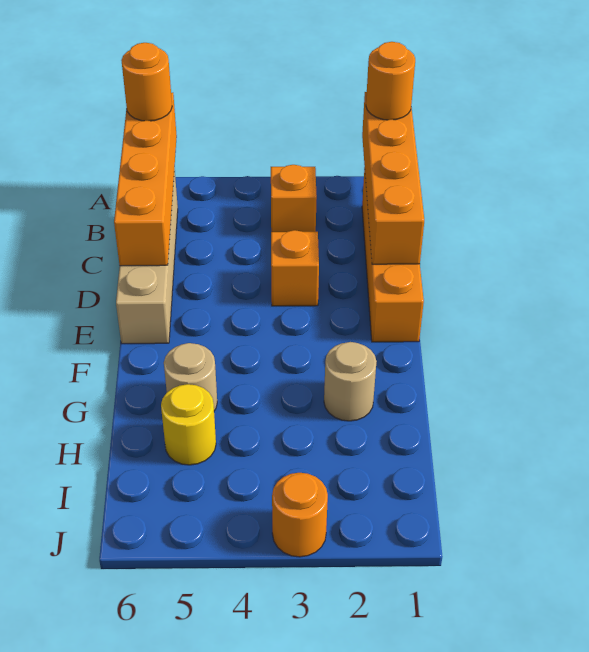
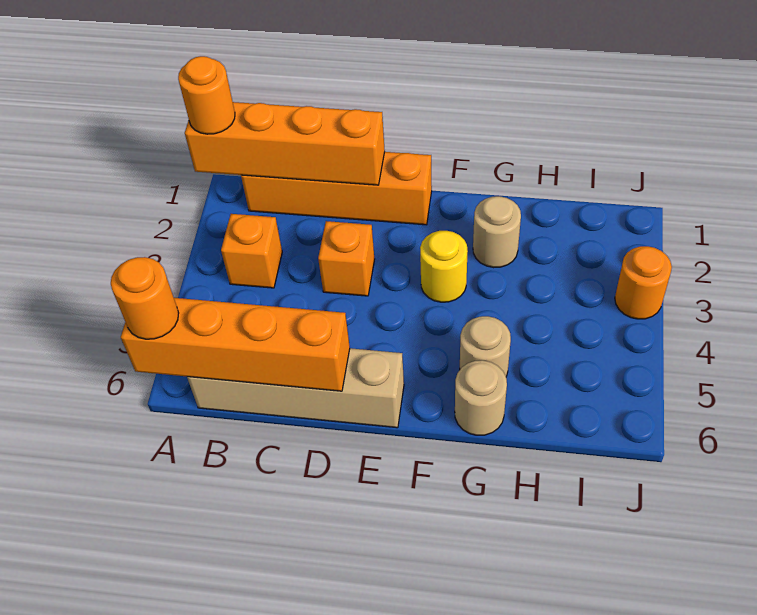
none -> tan round brick G6 level 1
yellow round brick H5 level 1 -> yellow round brick F3 level 1

